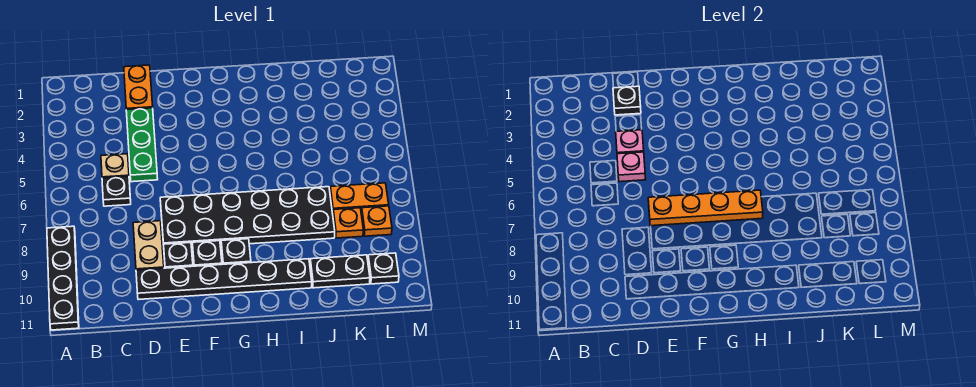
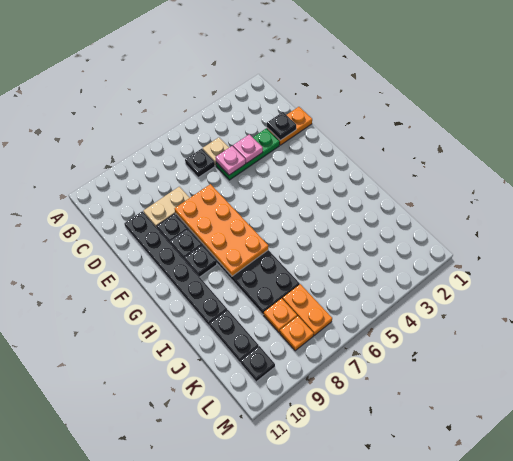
black plate A8:A11 level 1 -> none
orange plate E7:H7 level 2 -> orange plate E7:H8 level 2

